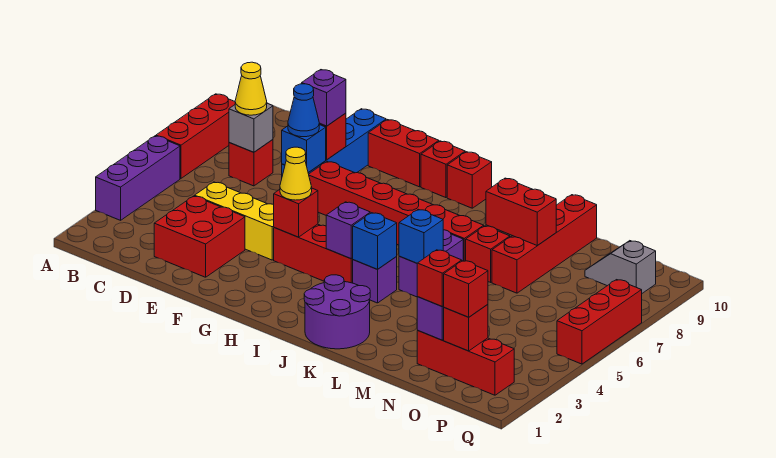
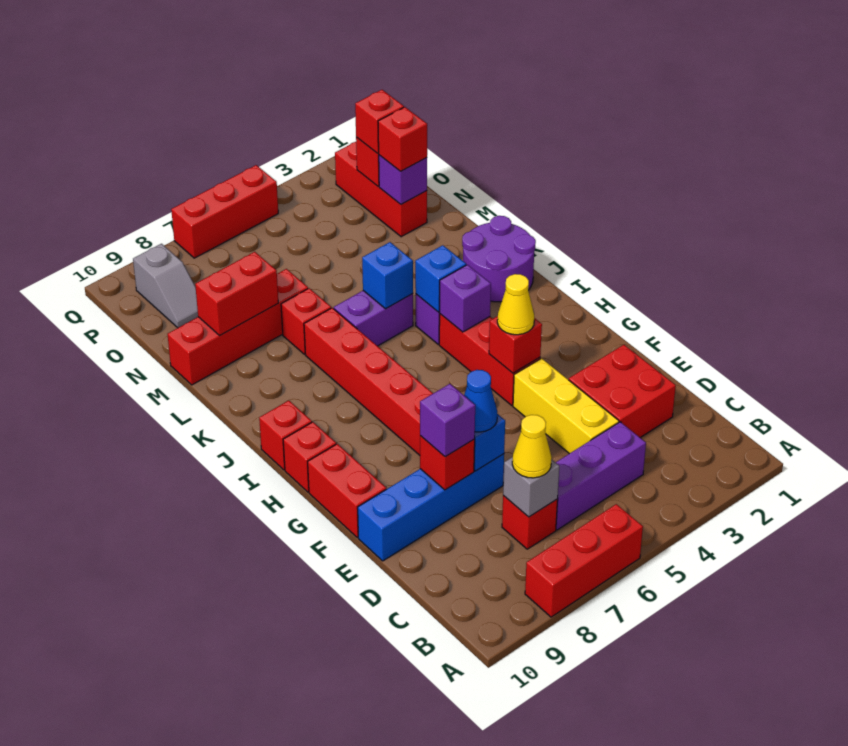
purple brick A3:A5 level 1 -> purple brick C4:C6 level 1
red brick L8:M8 level 2 -> red brick M8:M9 level 2

